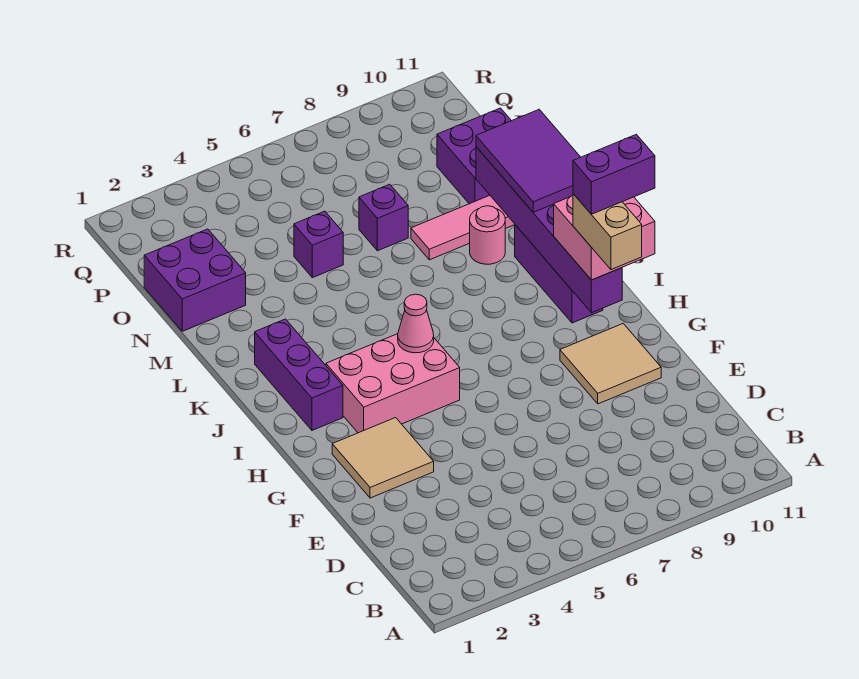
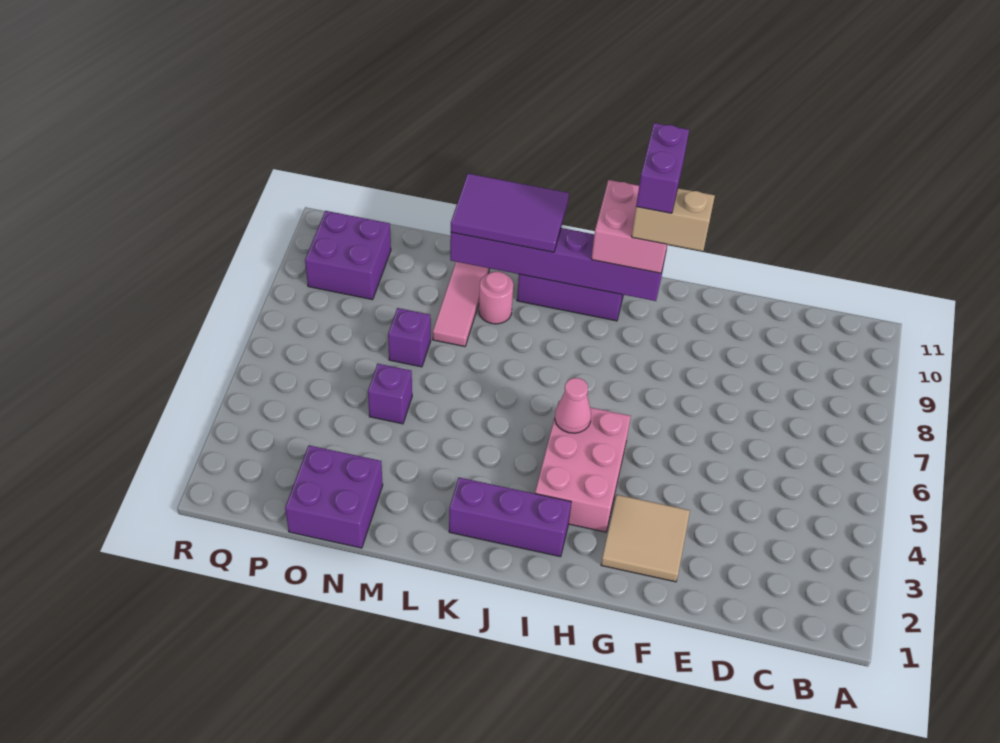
tan tile F9:G10 level 1 -> none
purple brick N10:O11 level 1 -> purple brick P9:Q10 level 1

